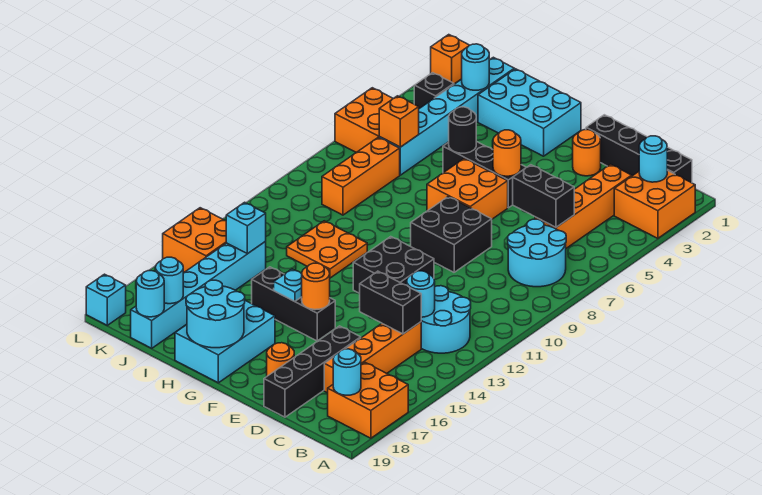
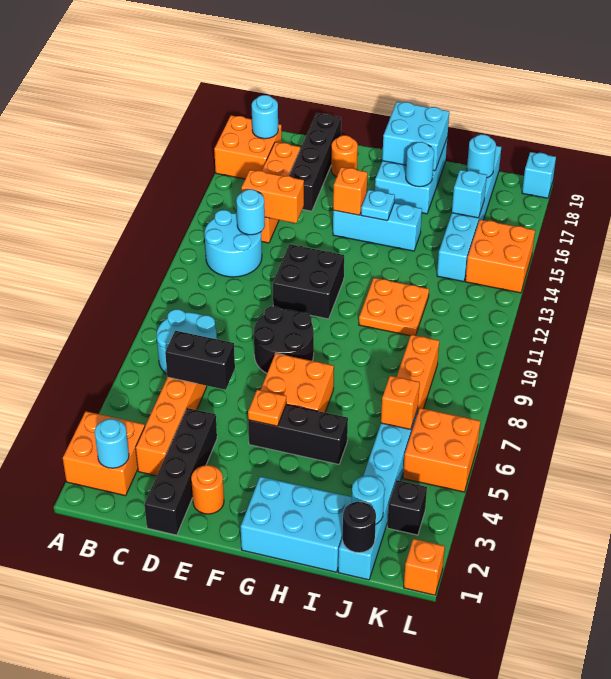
black brick B1:E1 level 1 -> black brick D1:D4 level 1
black brick C14:D14 level 2 -> orange brick C14:D14 level 2
black brick E8:F9 level 1 -> black round brick E8:F9 level 1
orange round brick F5 level 2 -> orange plate F5 level 2
black brick F15:H15 level 1 -> cyan brick F15:H15 level 1
orange round brick F15 level 2 -> orange brick F15 level 2
cyan round brick G18:H19 level 2 -> cyan brick G18:H19 level 2
black round brick H5 level 2 -> black round brick J1 level 2
cyan brick J14 level 2 -> cyan brick J16 level 2
cyan round brick J19 level 2 -> cyan round brick H17 level 2

